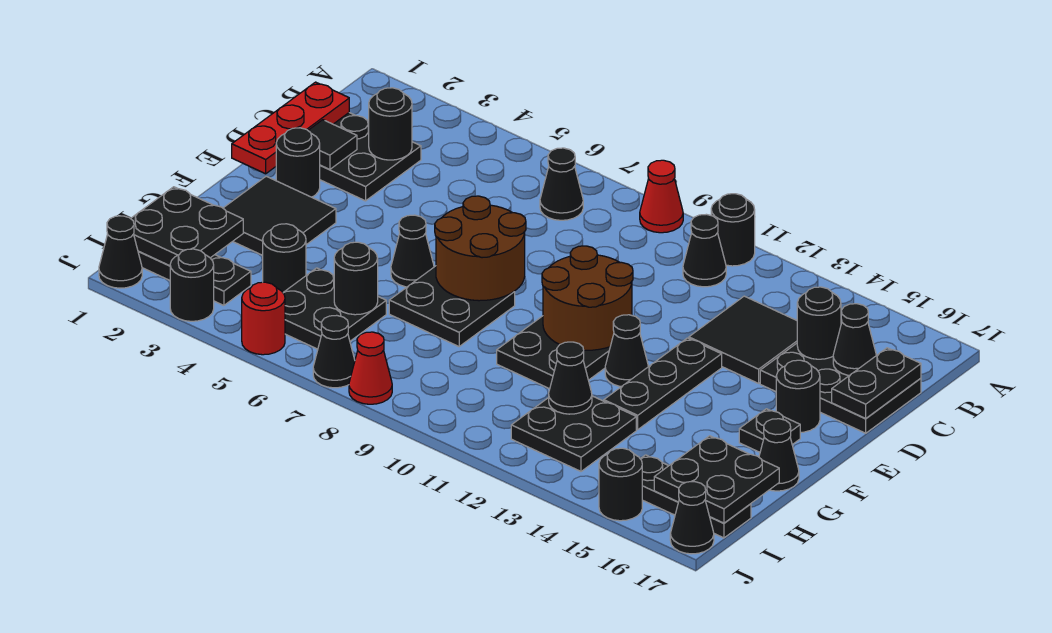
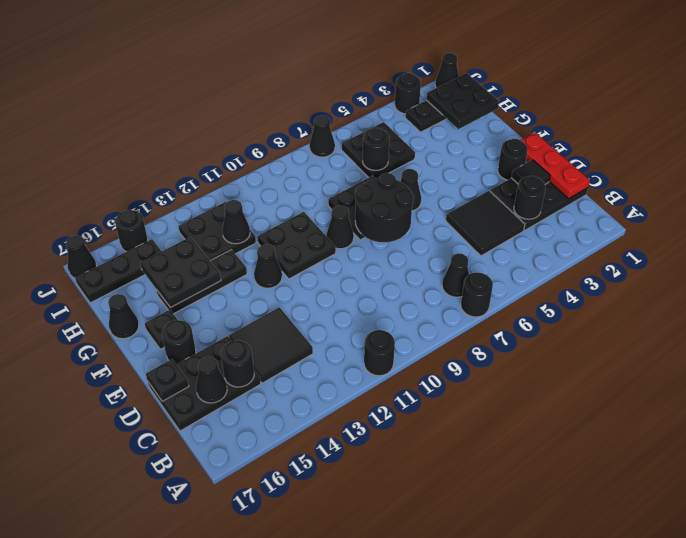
red cone A9 level 1 -> none
black cone B11 level 1 -> black cone F9 level 1
black plate C17:D17 level 2 -> black plate D17 level 2
brown round brick E7:F8 level 2 -> black round brick E7:F8 level 2
brown round brick E10:F11 level 2 -> none
black plate E13:G13 level 1 -> black plate G13:G15 level 1
black tile F2:G3 level 1 -> black tile C4:D5 level 1
black round brick H4 level 1 -> black round brick A7 level 1
black plate H16:I17 level 2 -> black plate G14:H15 level 2
red round brick J5 level 1 -> none
red cone J8 level 1 -> none

